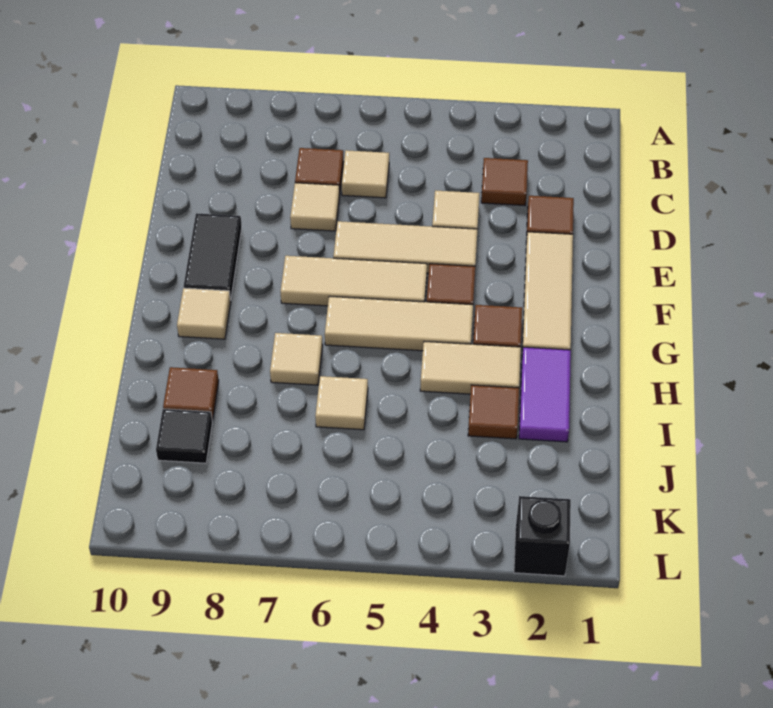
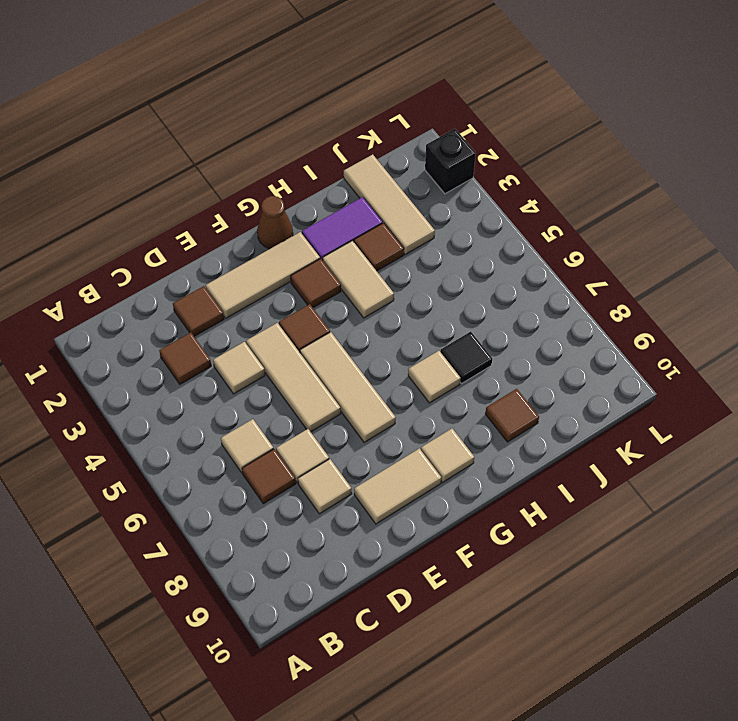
black tile E9:F9 level 1 -> tan tile E9:F9 level 1
none -> brown cone G1 level 1
tan tile G4:G6 level 1 -> tan tile J1:J3 level 1
tan tile I6 level 1 -> tan tile D8 level 1
black tile J9 level 1 -> black tile I7 level 1

